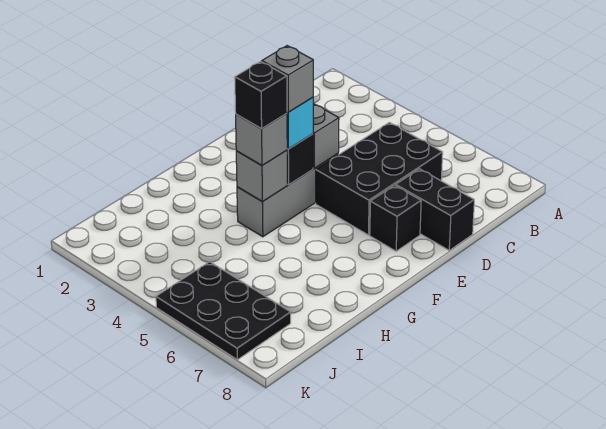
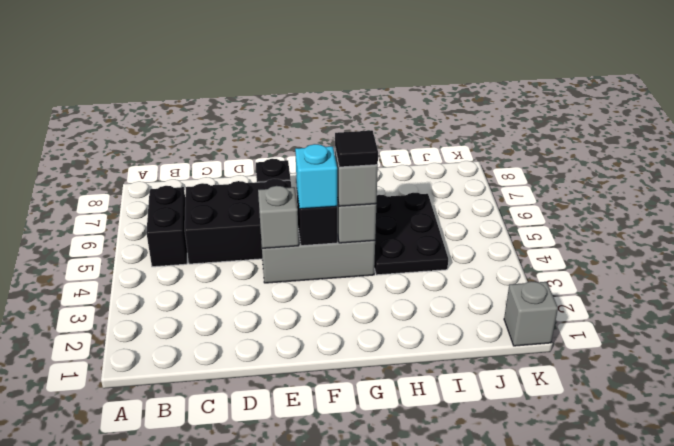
black brick D7:D8 level 1 -> black brick B5:B6 level 1
grey brick F4 level 4 -> grey brick K1 level 1
black brick G4 level 4 -> black tile G4 level 4
black plate J5:K7 level 1 -> black plate H4:I6 level 1

